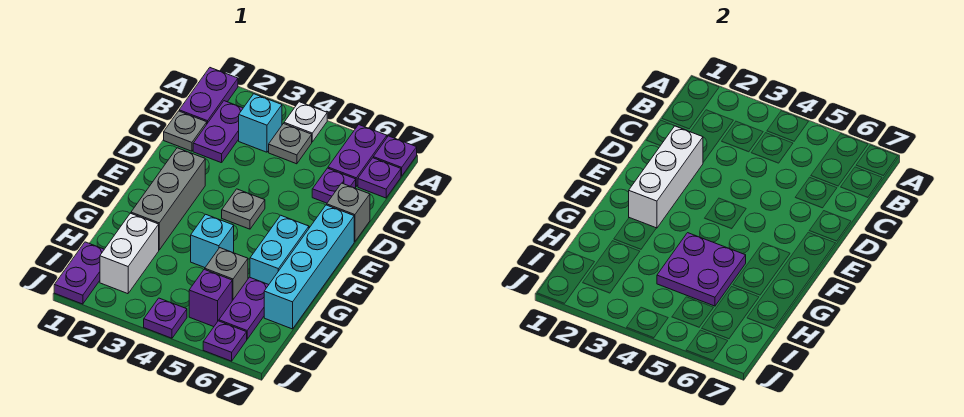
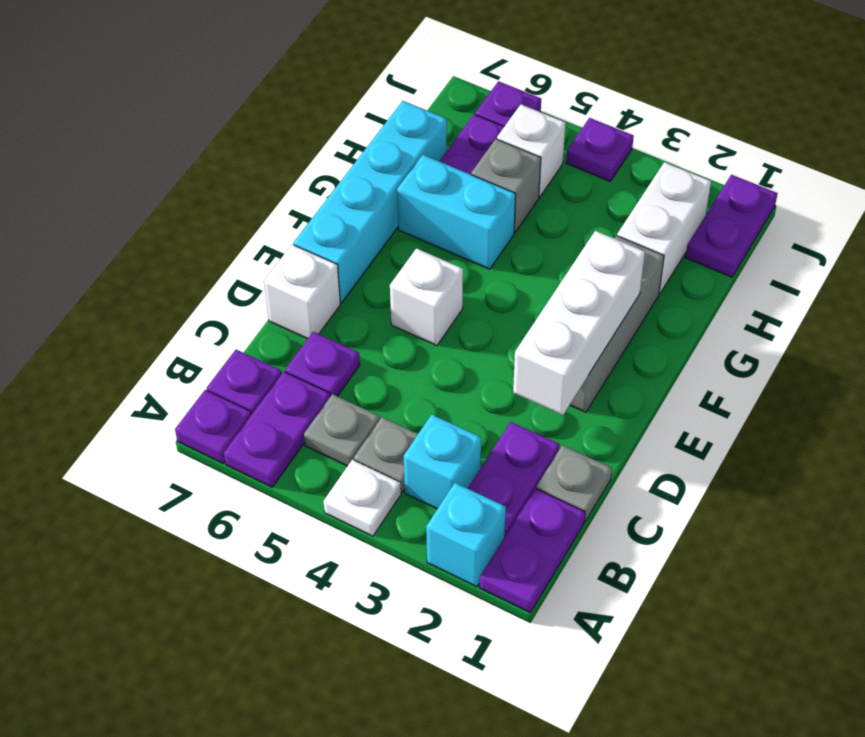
grey brick D7 level 1 -> white brick D7 level 1
grey plate E4 level 1 -> grey plate B5 level 1
none -> white brick E5 level 1
cyan brick F6:G6 level 1 -> cyan brick G5:G6 level 1
cyan brick G4 level 1 -> cyan brick A2 level 1
purple plate G4:H5 level 2 -> none
purple brick I5 level 1 -> white brick I5 level 1

